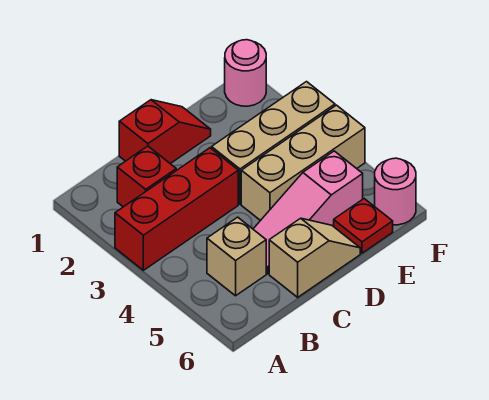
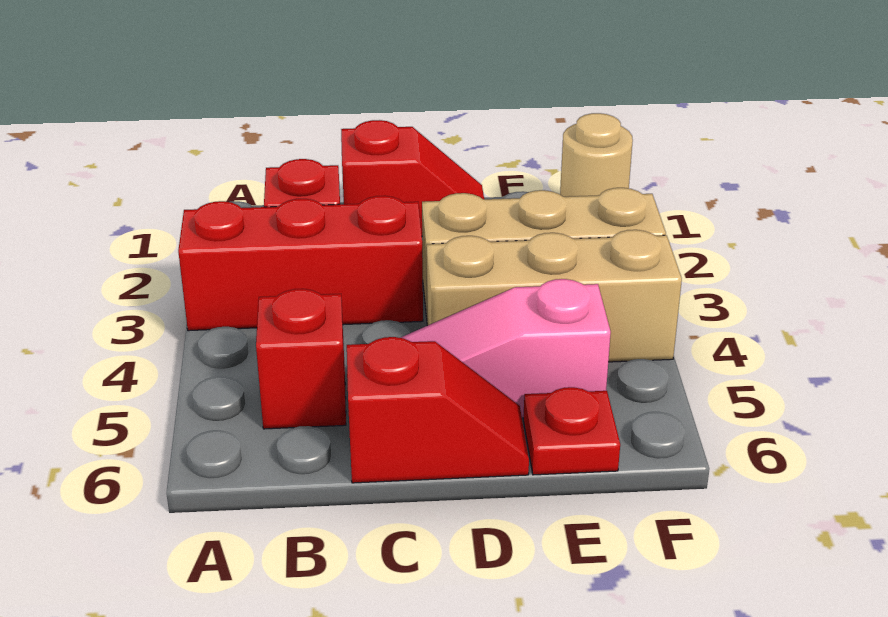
tan brick B5 level 1 -> red brick B5 level 1
tan slope C6:D6 level 1 top C -> red slope C6:D6 level 1 top C
pink round brick F1 level 1 -> tan round brick F1 level 1
pink round brick F6 level 1 -> none

